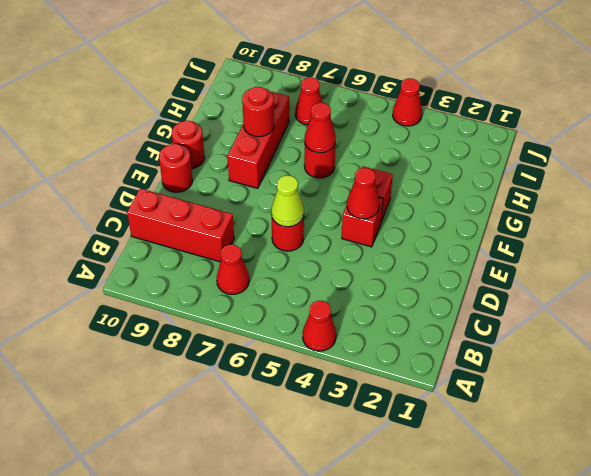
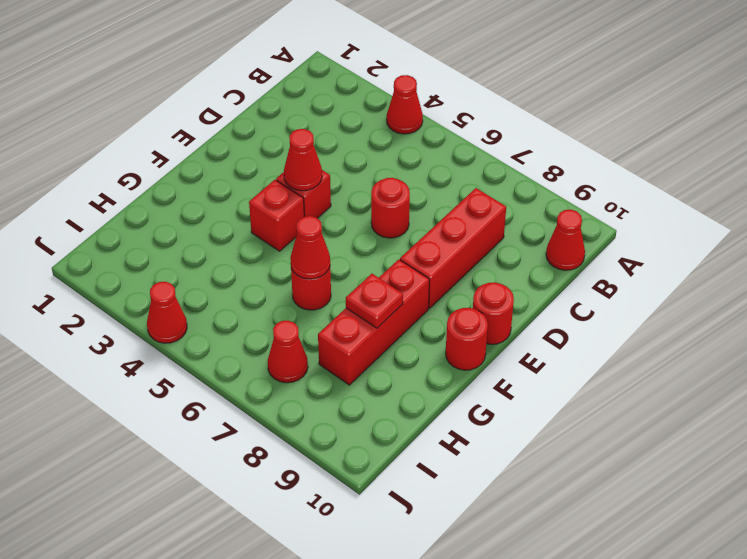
red cone B7 level 1 -> red cone B10 level 1
red brick C8:C10 level 1 -> red brick C8:E8 level 1
lime cone D6 level 2 -> none
red round brick G8 level 2 -> red plate G8 level 2

